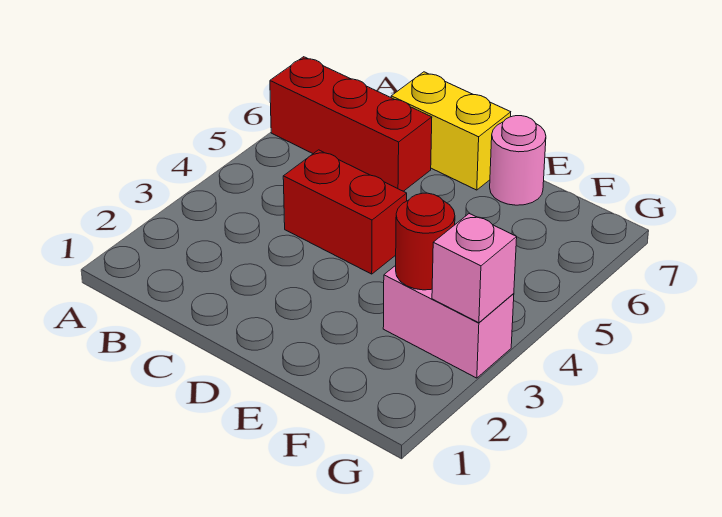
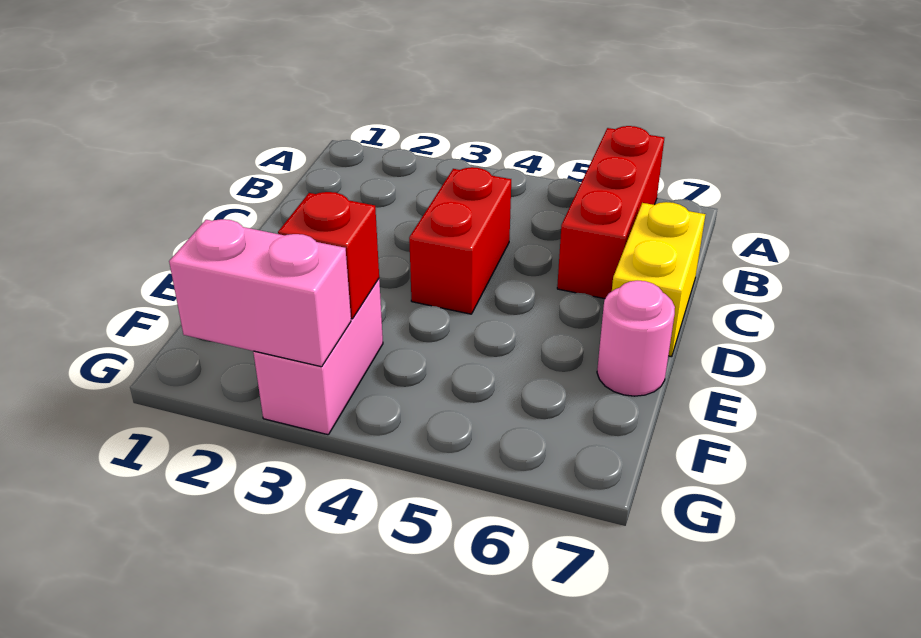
red round brick F3 level 2 -> red brick F3 level 2
pink brick G3 level 2 -> pink brick G2:G3 level 2

